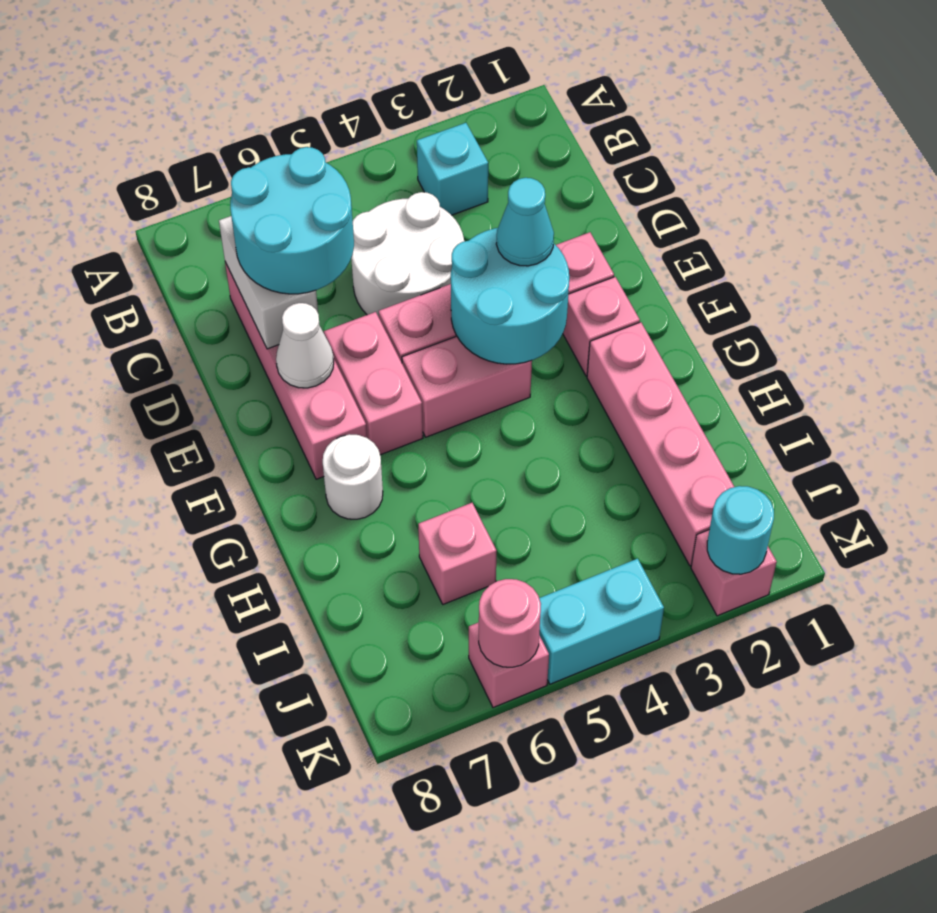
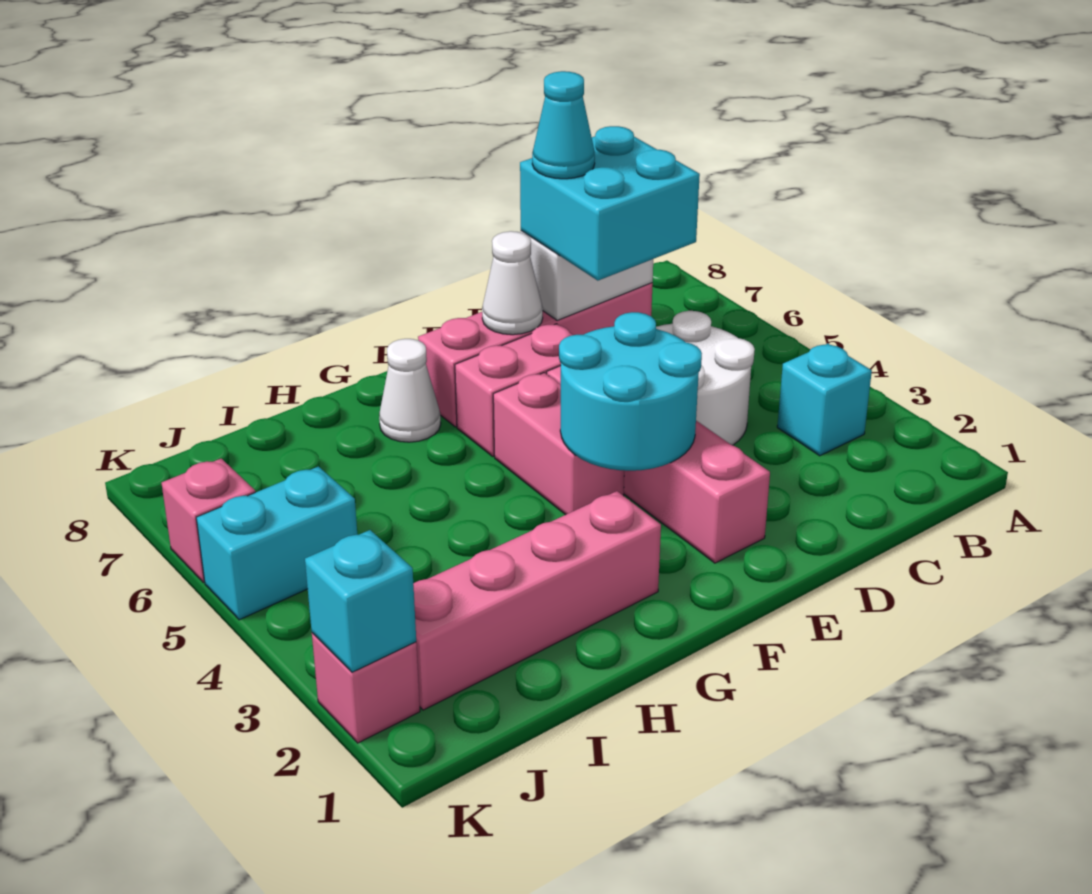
cyan round brick C6:D7 level 3 -> cyan brick C6:D7 level 3
cyan cone E3 level 3 -> cyan cone D7 level 4
pink brick F2 level 1 -> none
white round brick G7 level 1 -> white cone G7 level 1
pink brick I6 level 1 -> none
cyan round brick K2 level 2 -> cyan brick K2 level 2
cyan brick K4:K5 level 1 -> cyan brick J5:K5 level 1
pink round brick K6 level 2 -> none

